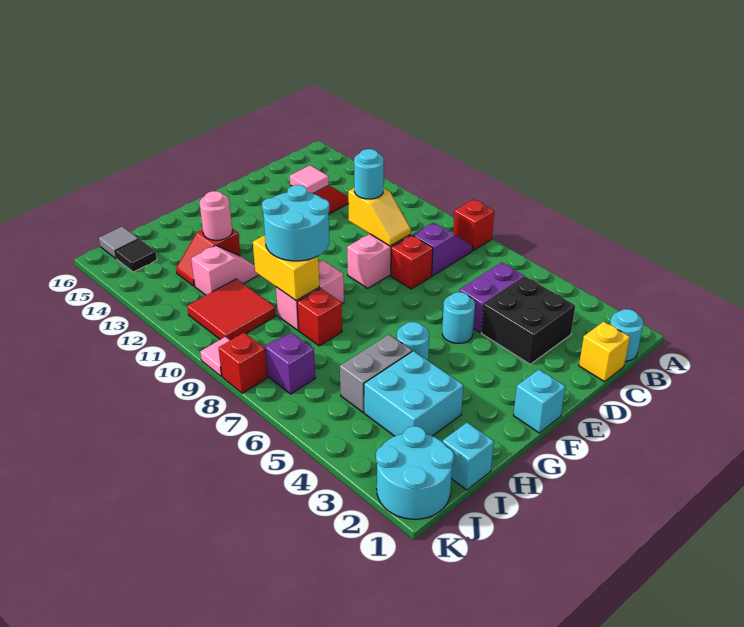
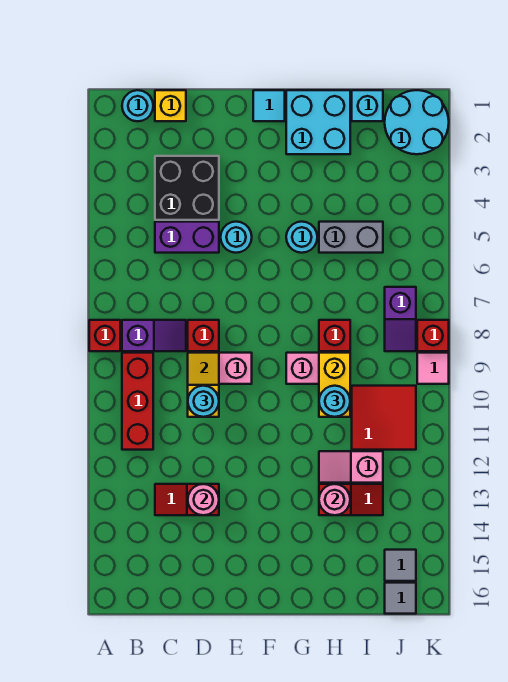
purple slope B8:C8 level 1 top C -> purple slope B8:C8 level 1 top B
none -> red brick B9:B11 level 1
pink tile D13 level 2 -> pink round brick D13 level 2
cyan brick F1 level 1 -> cyan tile F1 level 1
cyan round brick G9:H10 level 3 -> cyan round brick H10 level 3
cyan brick H3:I4 level 1 -> cyan brick G1:H2 level 1
black tile J15 level 1 -> grey tile J15 level 1

